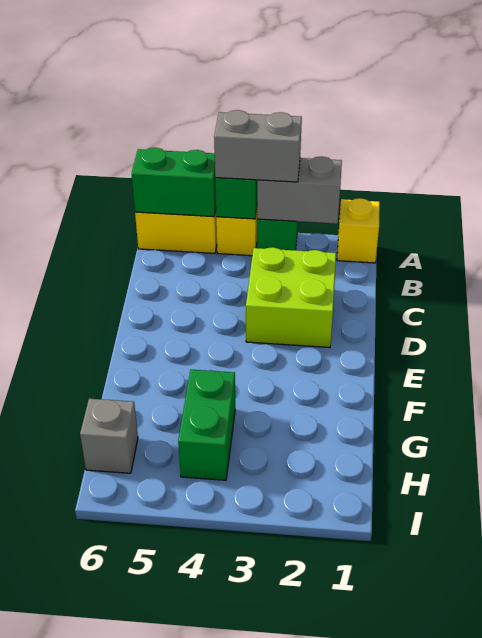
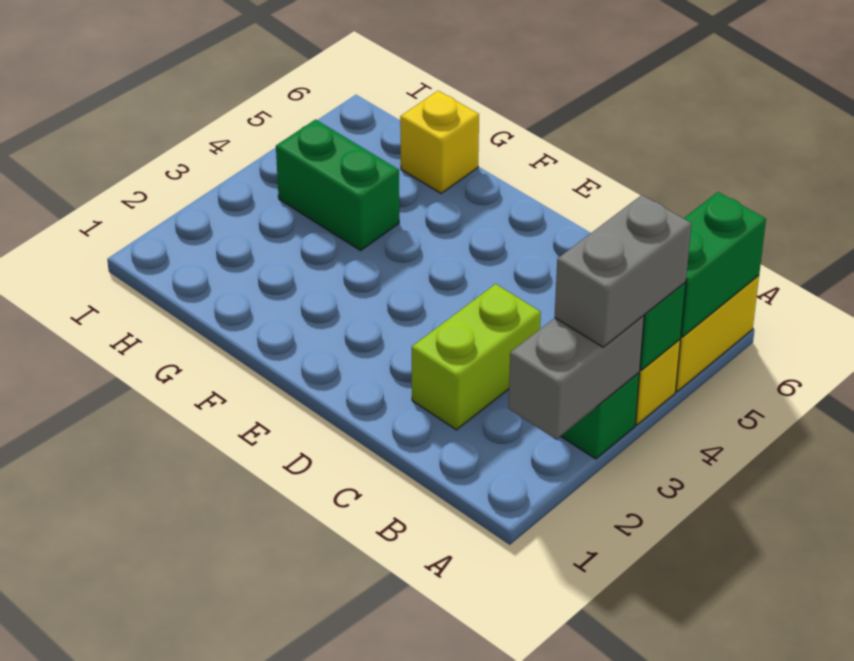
yellow brick A1 level 1 -> yellow brick G6 level 1
lime brick C2:D3 level 1 -> lime brick C2:C3 level 1
grey brick H6 level 1 -> none

